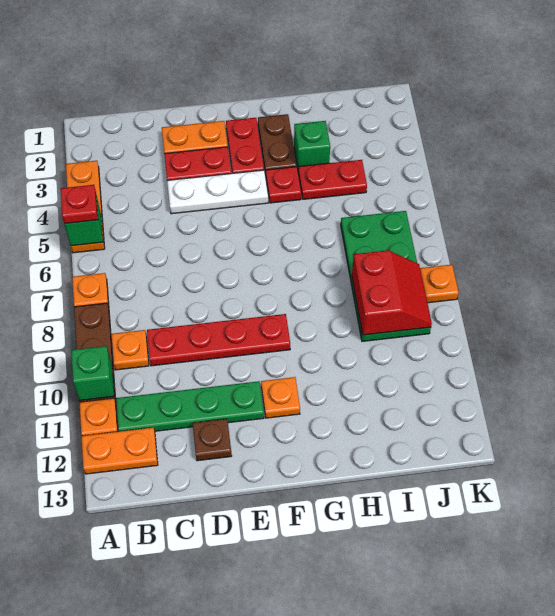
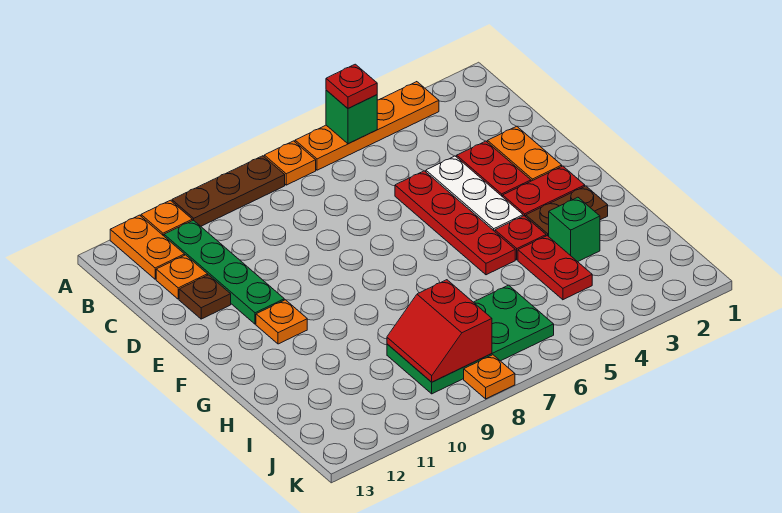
orange plate A3:A5 level 1 -> orange plate A3:A6 level 1
green brick A10 level 2 -> none
orange plate B9 level 1 -> orange plate C12 level 1
red plate C9:F9 level 1 -> red plate D5:G5 level 1
red slope I8:J9 level 2 top I -> red slope I8:J9 level 2 top 8

